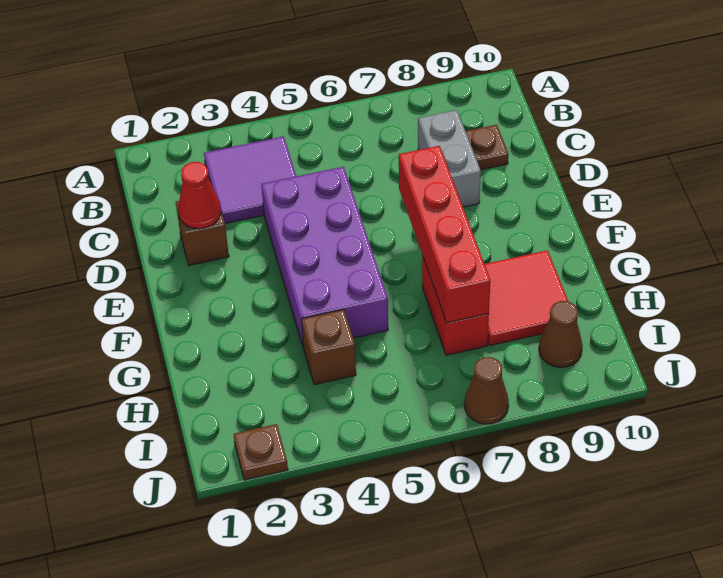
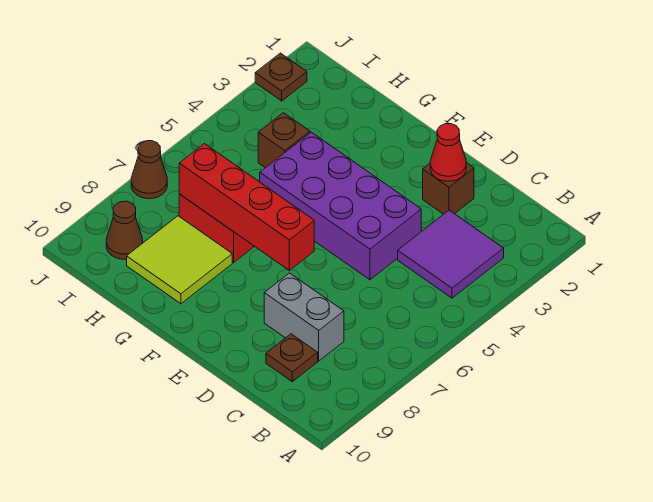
red tile G8:H9 level 1 -> lime tile G8:H9 level 1

